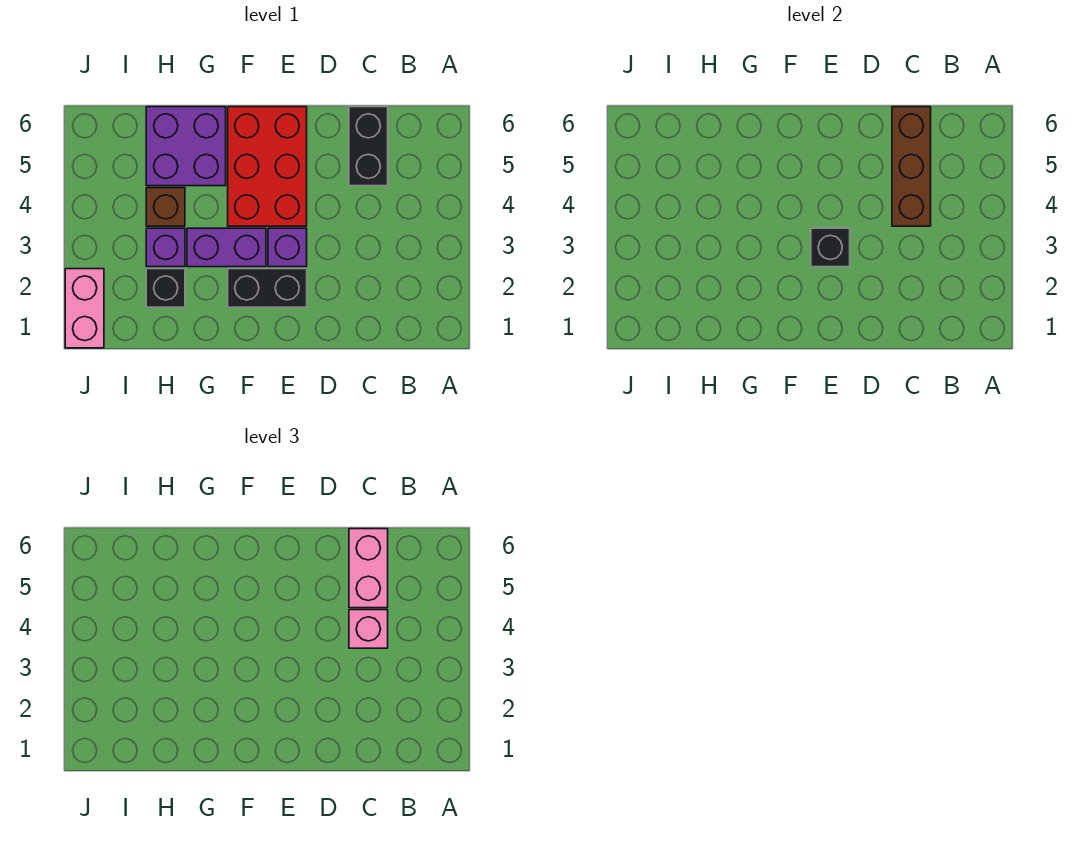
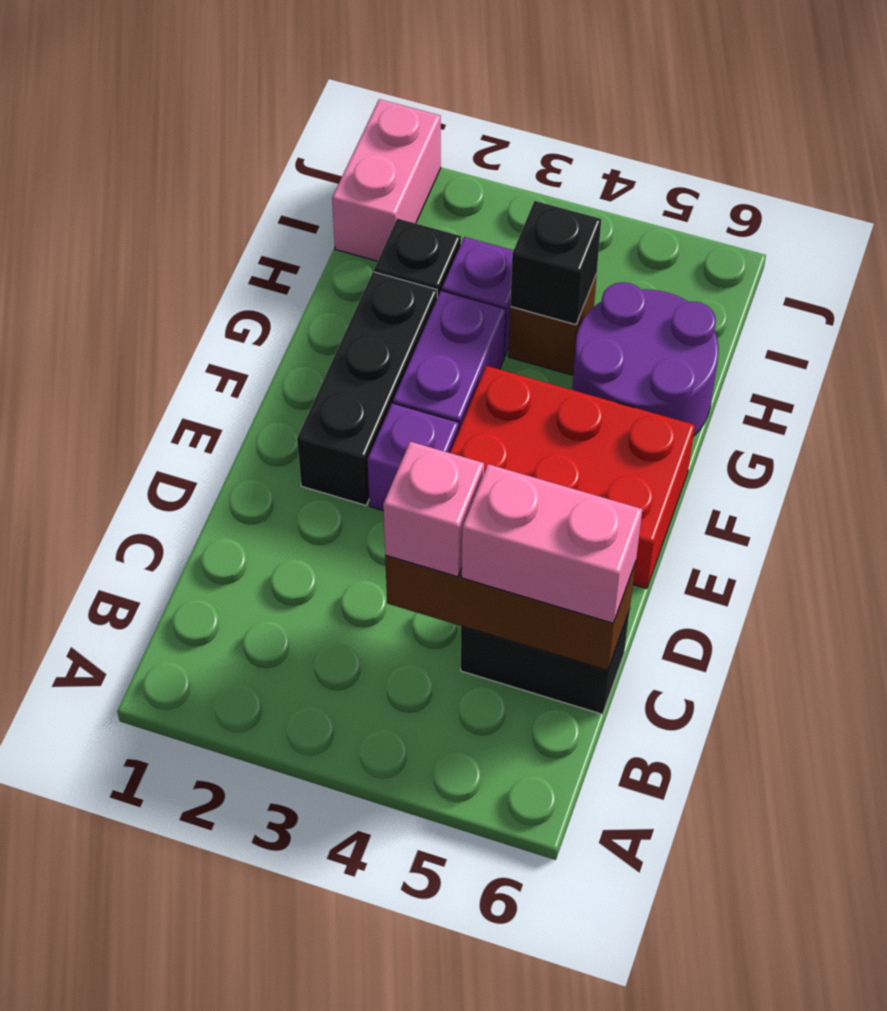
black brick E2:F2 level 1 -> black brick E2:G2 level 1
black brick E3 level 2 -> black brick H4 level 2
purple brick G5:H6 level 1 -> purple round brick G5:H6 level 1
pink brick J1:J2 level 1 -> pink brick I1:J1 level 1

